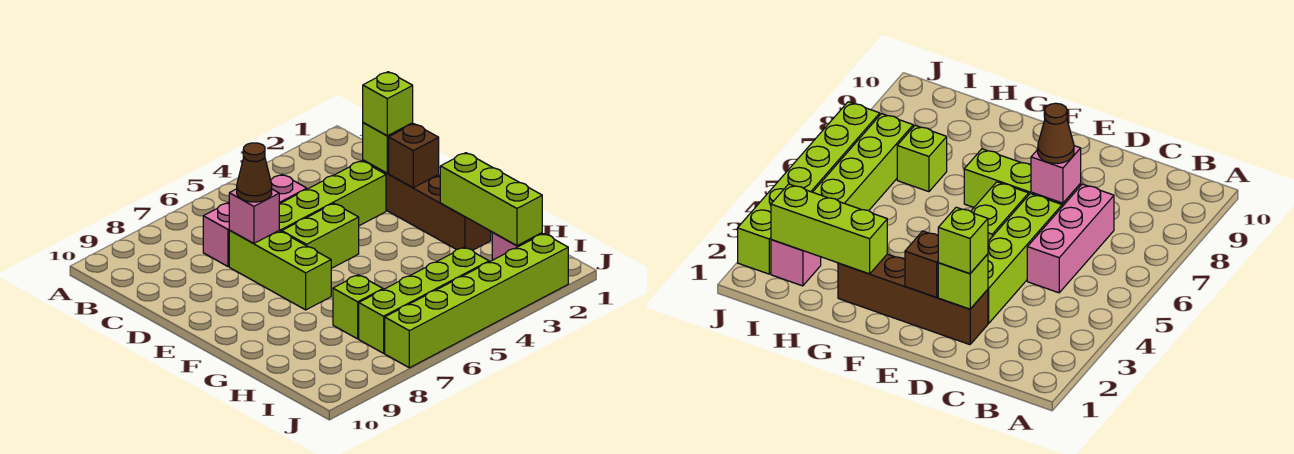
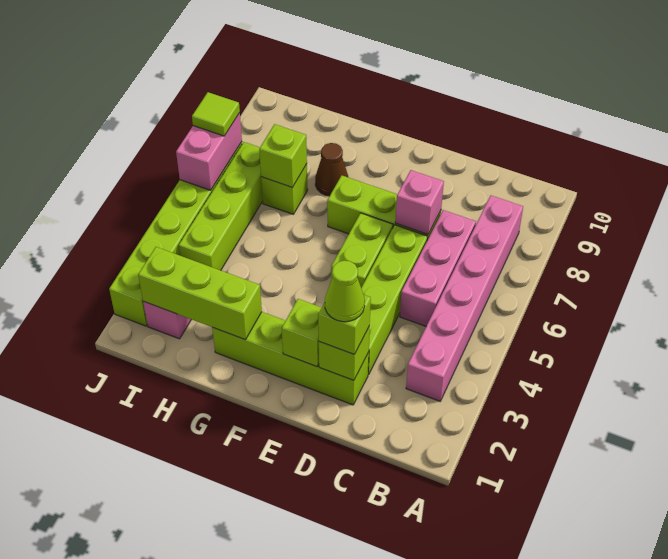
none -> pink brick B3:B8 level 1
brown brick D2:G2 level 1 -> lime brick D2:G2 level 1
none -> lime cone D2 level 4
brown cone D7 level 3 -> brown cone G8 level 1
brown brick E2 level 2 -> lime brick E2 level 2
none -> lime brick H7 level 2
none -> pink brick J6:J7 level 2
none -> lime tile J7 level 3

